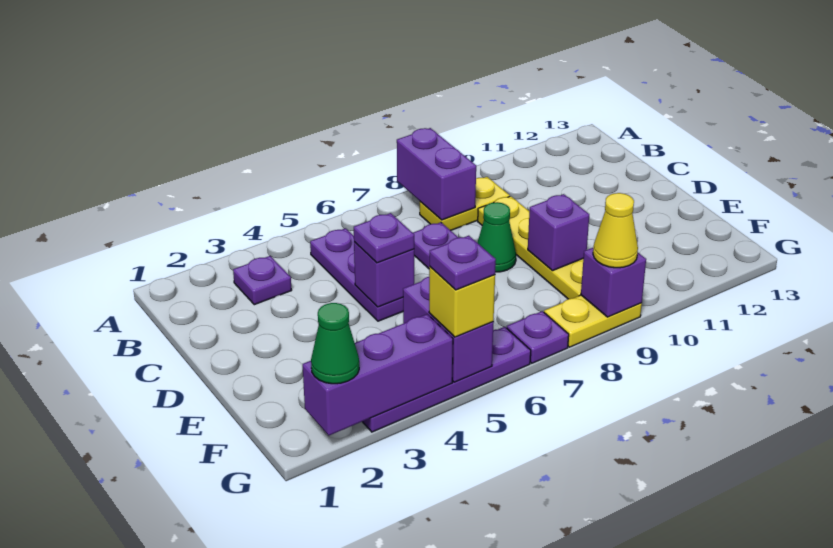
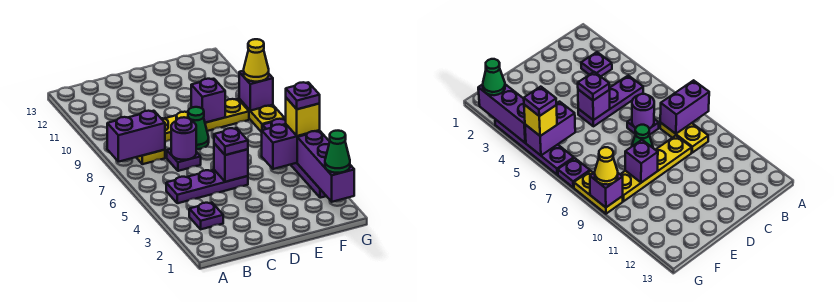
none -> purple round brick C7 level 2

